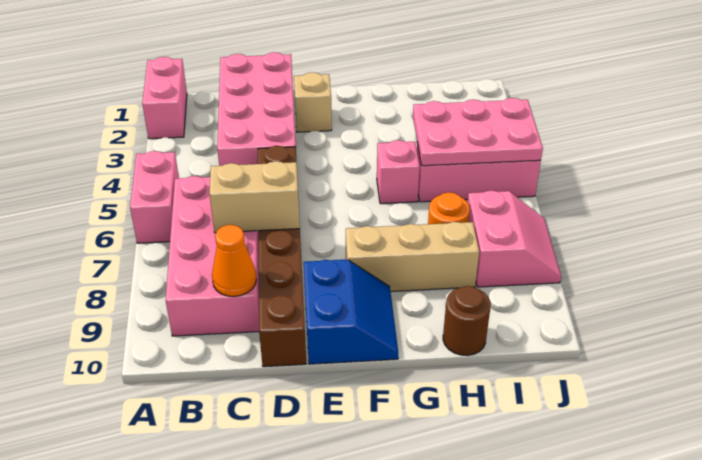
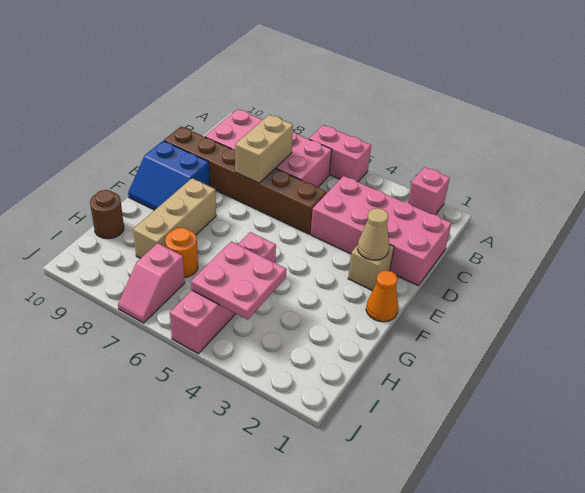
pink brick A1:A2 level 1 -> pink brick A2 level 1
orange cone C9 level 2 -> orange cone F1 level 1
none -> tan cone E2 level 2
pink plate H4:J5 level 2 -> pink plate H4:I5 level 2
pink slope I7:J8 level 1 top I -> pink slope I7:J7 level 1 top I

